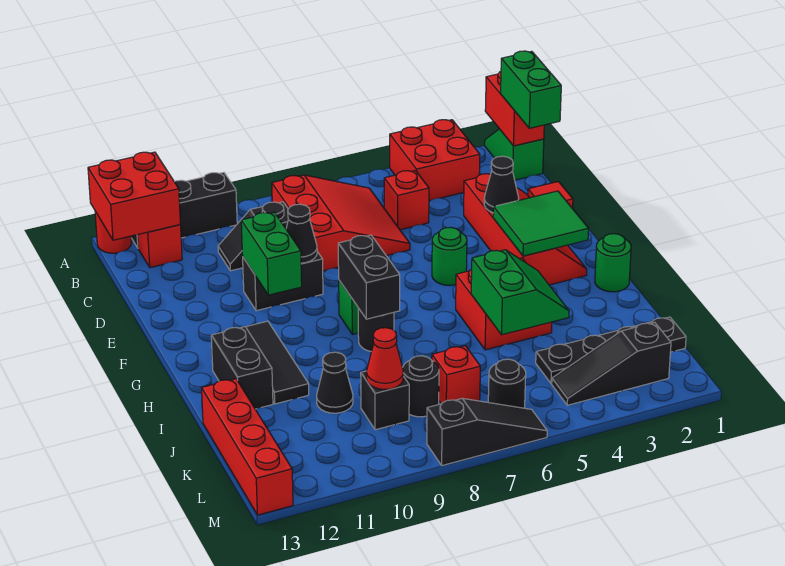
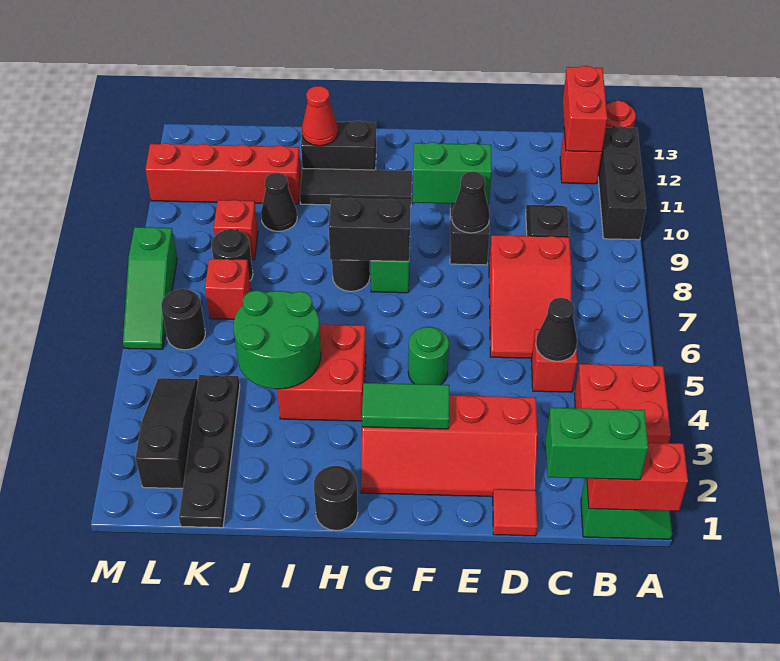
red brick A12:B13 level 2 -> red brick B12:B13 level 2
red slope B6:D8 level 1 top 8 -> red slope C6:D8 level 1 top 8
black cone E3 level 2 -> black cone C5 level 2
green tile F2:G3 level 2 -> green tile F3:G3 level 2
green round brick H1 level 1 -> black round brick H1 level 1
green slope I4:J5 level 2 top 5 -> green round brick I4:J5 level 2
red brick J13:M13 level 1 -> red brick J11:M11 level 1
black brick K9 level 1 -> red brick K9 level 1
red cone K9 level 2 -> red cone I12 level 2
black slope M6:M8 level 1 top 8 -> green slope M6:M8 level 1 top 8

